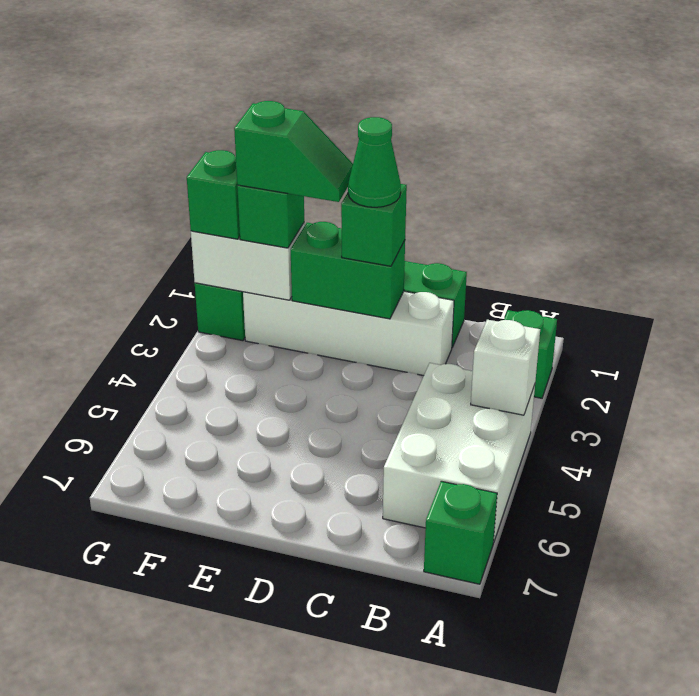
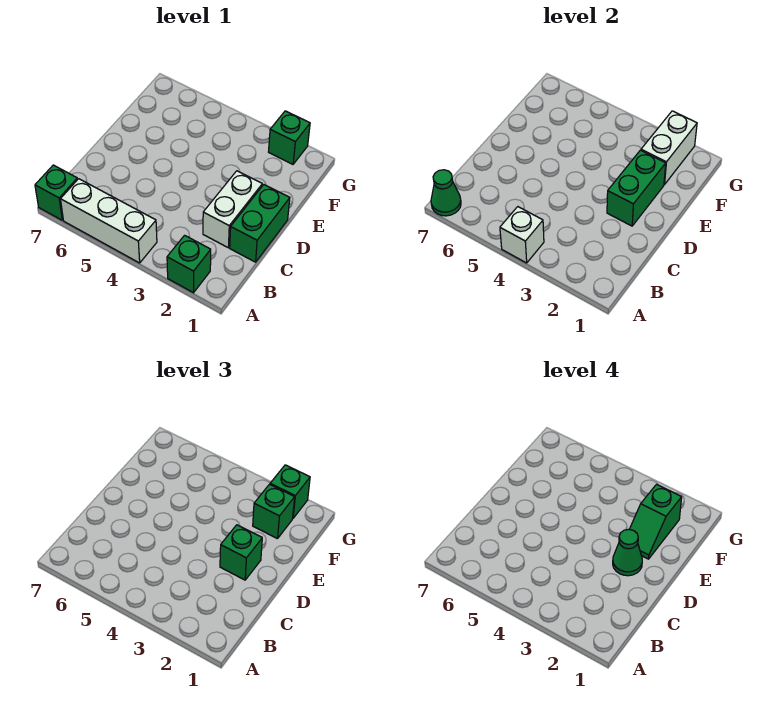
white brick A4:B6 level 1 -> white brick A4:A6 level 1
none -> green cone A7 level 2
white brick C2:F2 level 1 -> white brick C2:D2 level 1

